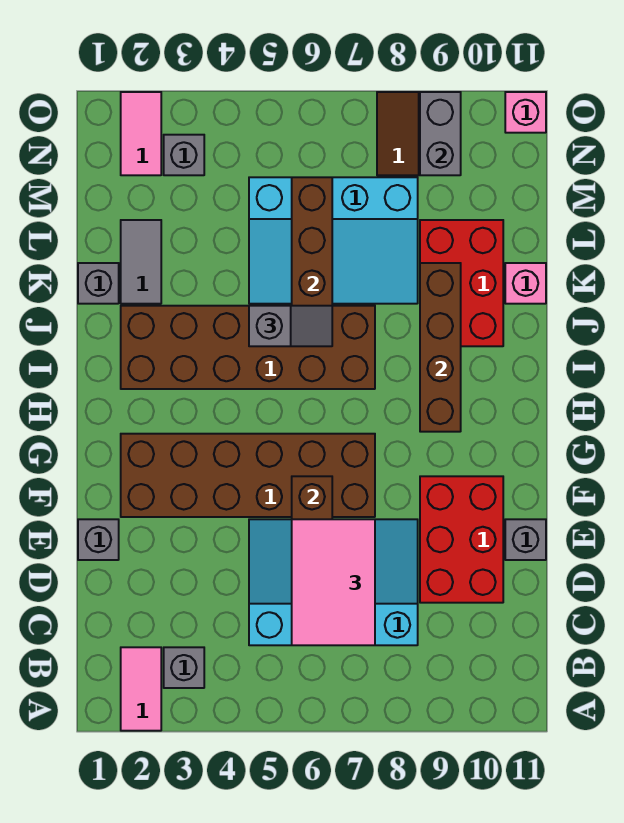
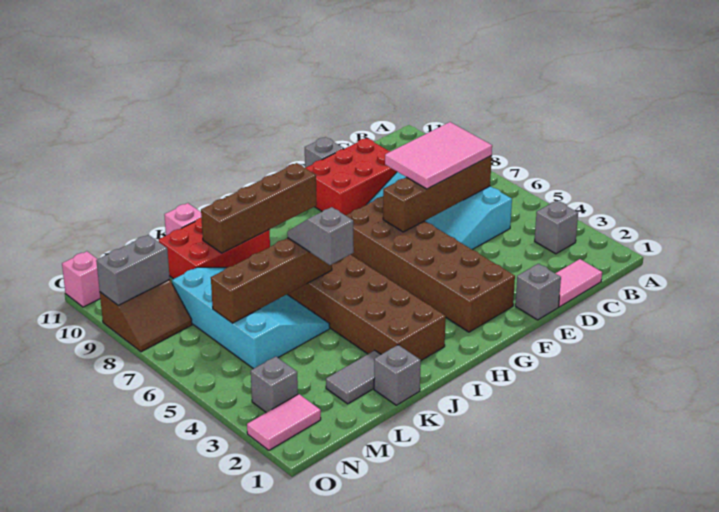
pink tile A2:B2 level 1 -> pink tile C1:D1 level 1

